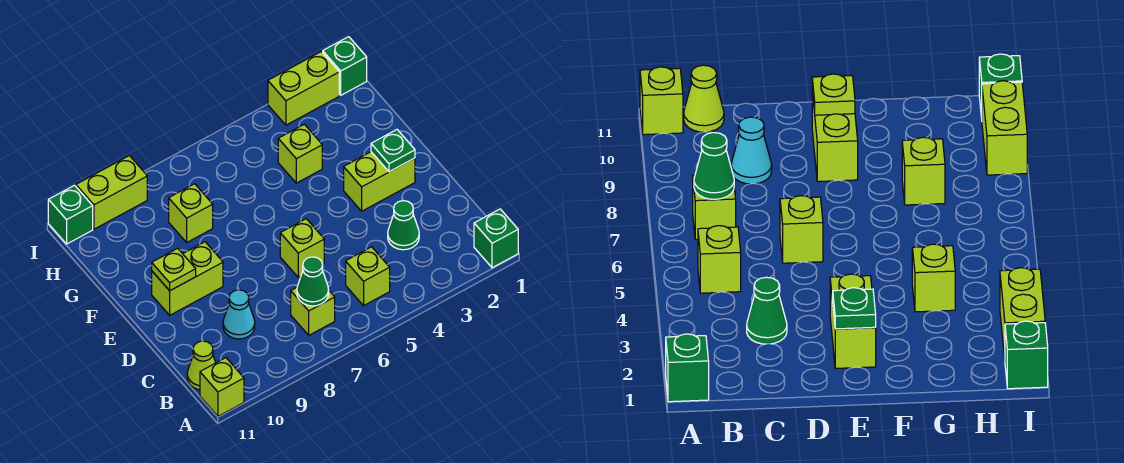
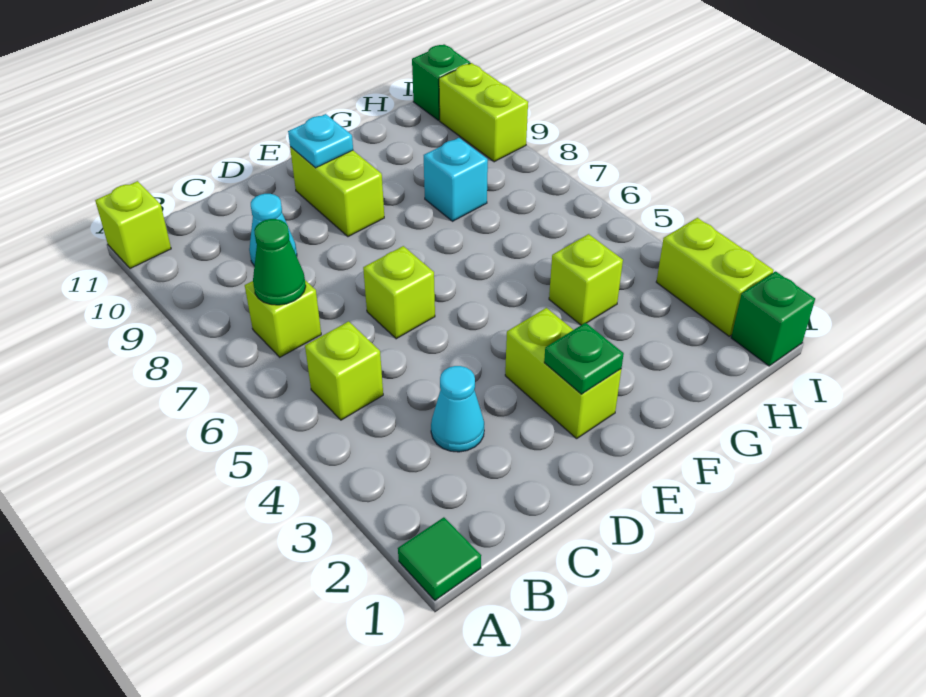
green brick A1 level 1 -> green tile A1 level 1
lime cone B11 level 1 -> none
green cone C3 level 1 -> cyan cone C3 level 1
lime plate E10 level 2 -> cyan plate E10 level 2
lime brick G8 level 1 -> cyan brick G8 level 1

